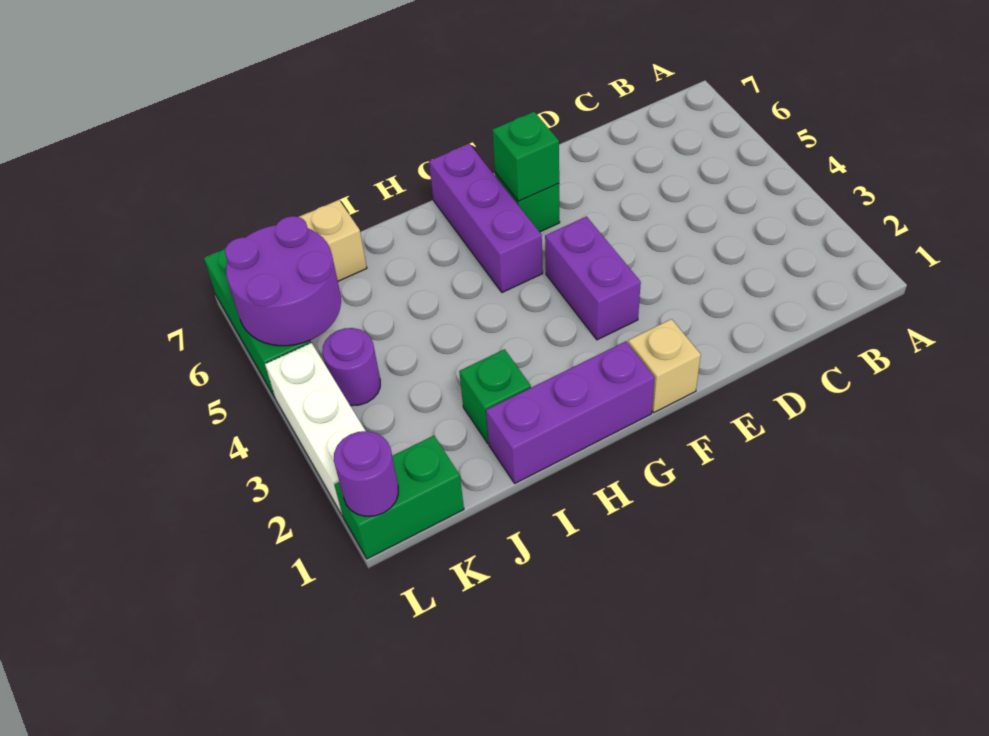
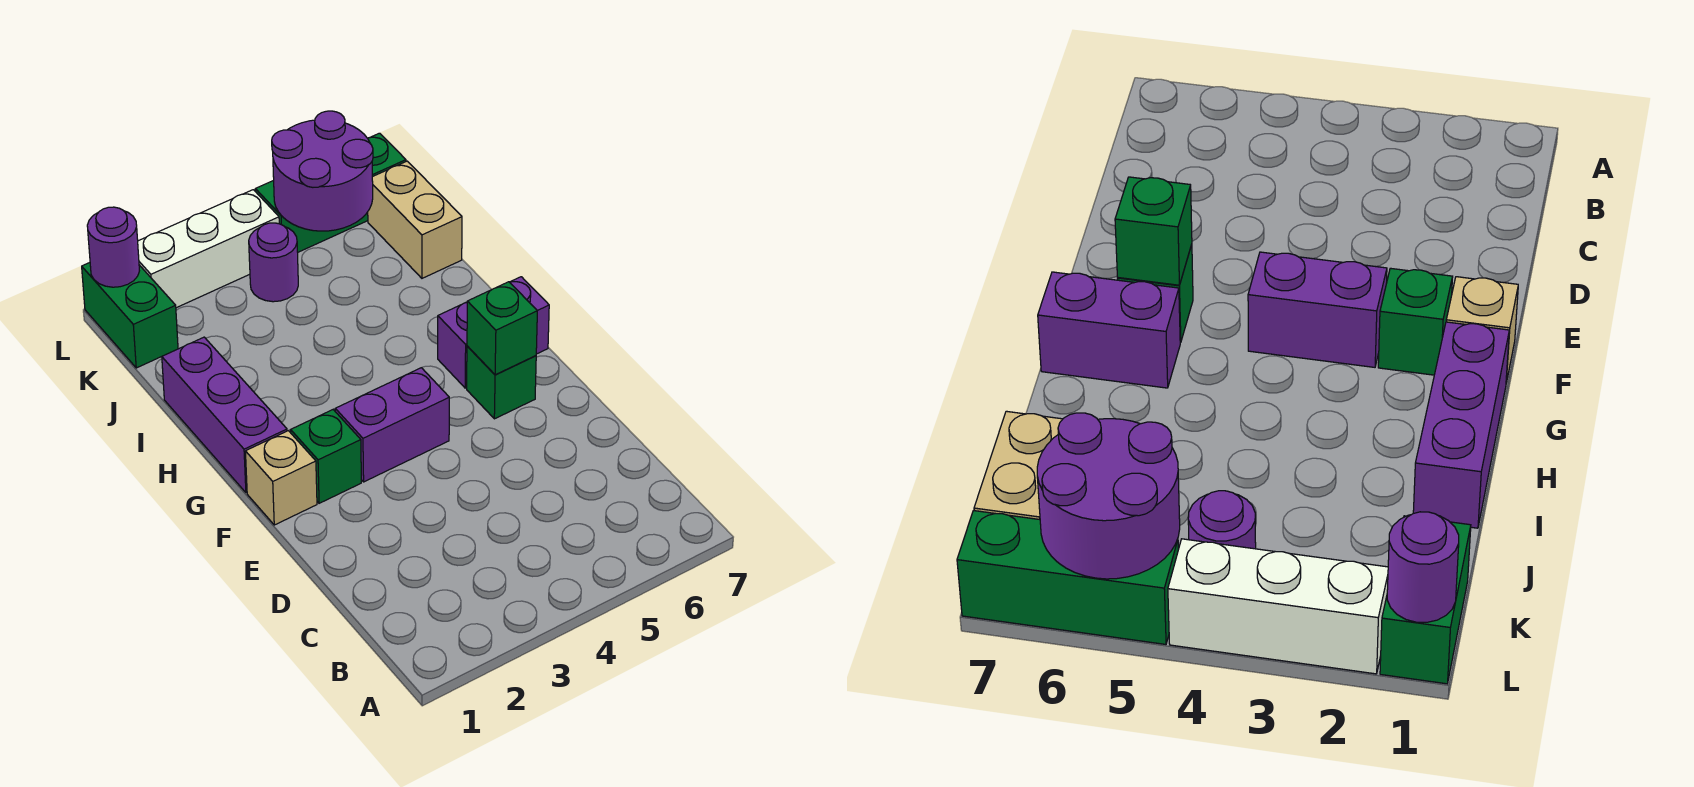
purple brick G5:G7 level 1 -> purple brick G6:G7 level 1
green brick I2 level 1 -> green brick F2 level 1

